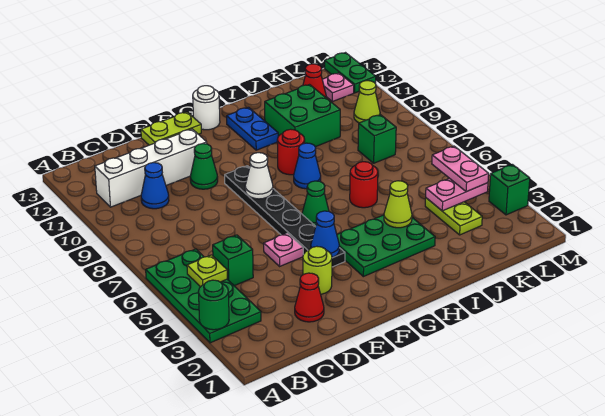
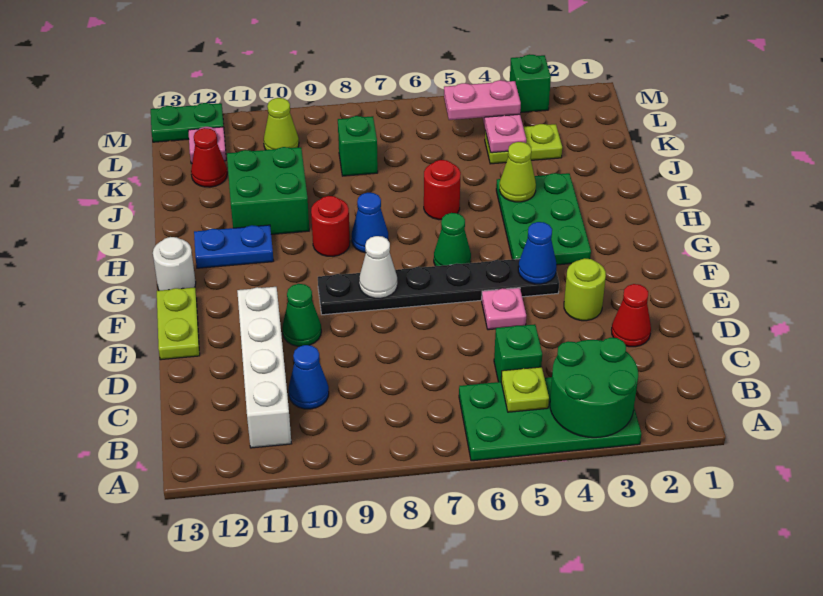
green round brick A3 level 2 -> green round brick A3:B4 level 2

